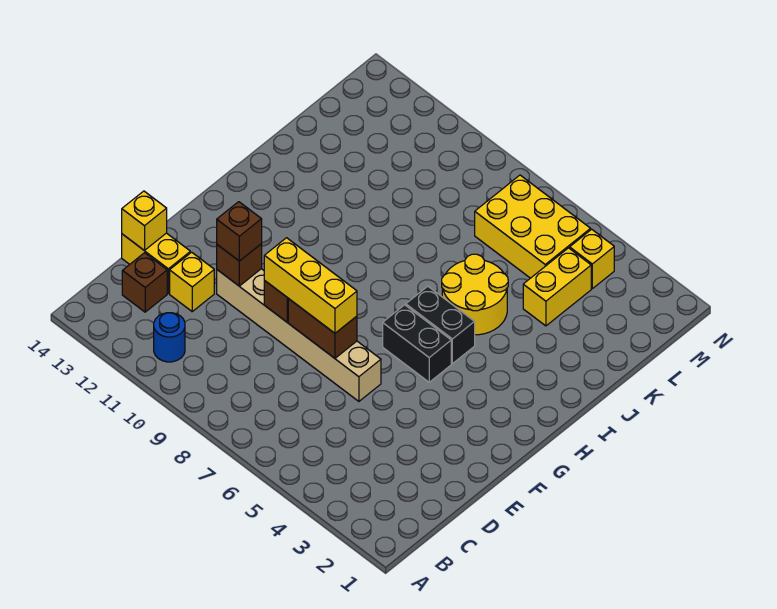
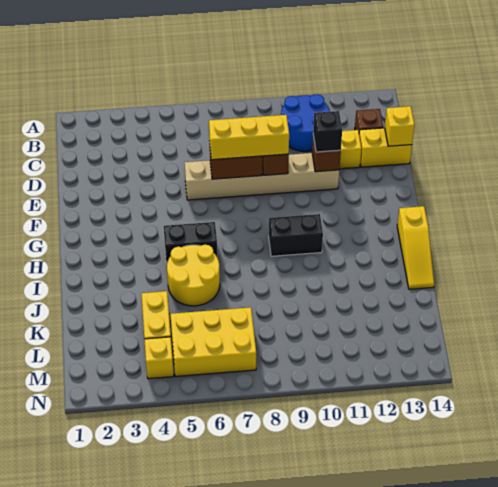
blue round brick B11 level 1 -> blue round brick B10:C11 level 1
brown brick E11 level 3 -> black brick E11 level 3
black brick G5:G6 level 1 -> black brick H9:H10 level 1
none -> yellow slope H14:J14 level 1 top H

